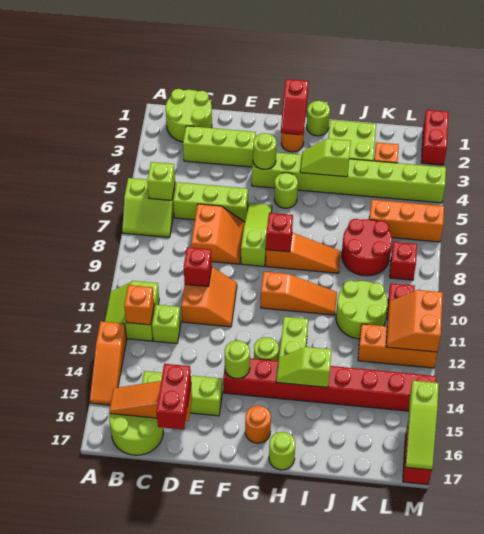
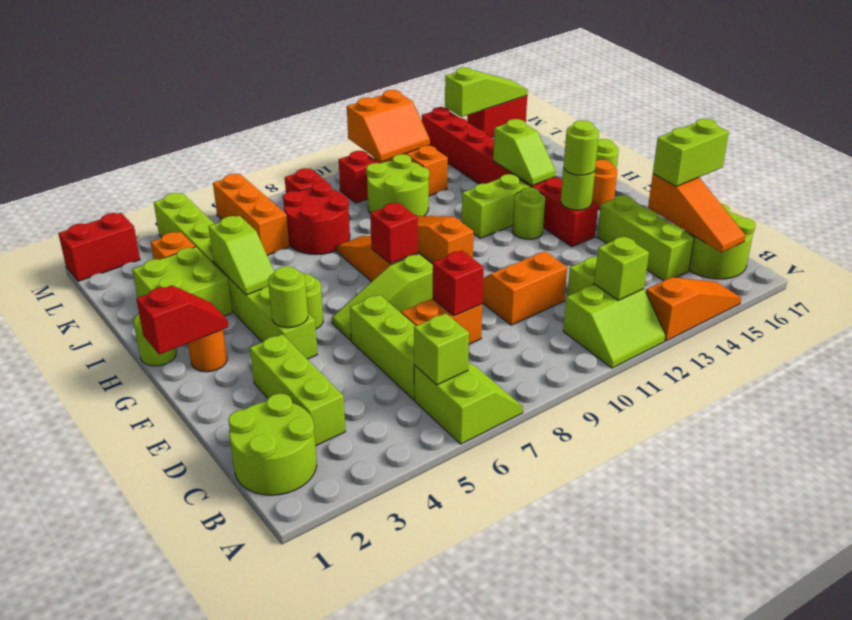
orange brick B12 level 2 -> lime brick B12 level 2
red brick D10 level 2 -> red brick D8 level 2
red brick D16:D17 level 3 -> lime brick D16:D17 level 3
none -> lime round brick F14 level 3

